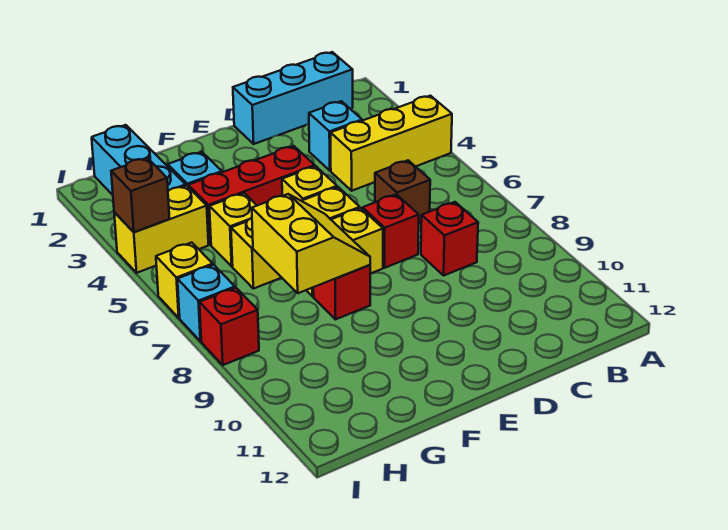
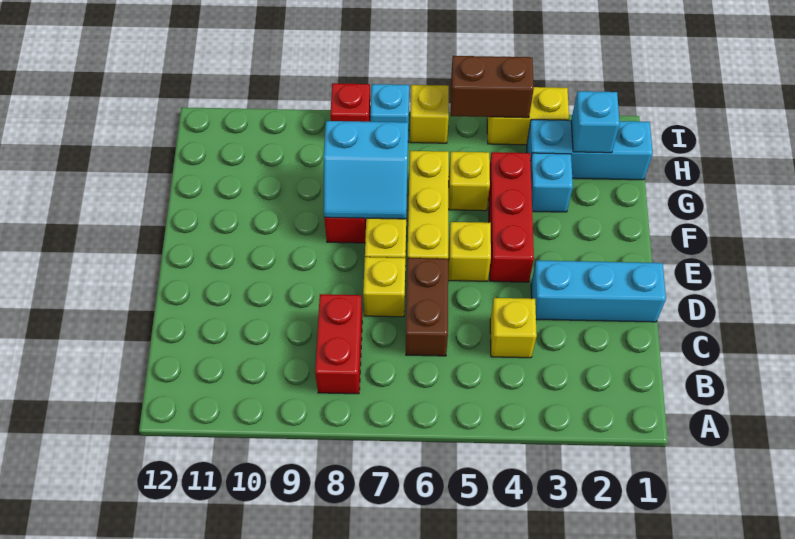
yellow brick A4:C4 level 1 -> yellow brick C4 level 1
cyan brick B1:D1 level 1 -> cyan brick D1:D3 level 1
cyan brick C3 level 1 -> cyan brick H2 level 2
brown brick C6 level 1 -> brown brick C6:D6 level 1
red brick C8 level 1 -> red brick B8:C8 level 1
red brick D7 level 1 -> yellow brick D7 level 1
yellow slope F7:G8 level 2 top G -> cyan slope F7:G8 level 2 top G
yellow brick H4:I4 level 1 -> yellow brick I3:I4 level 1
brown brick I4 level 2 -> brown brick I4:I5 level 2

